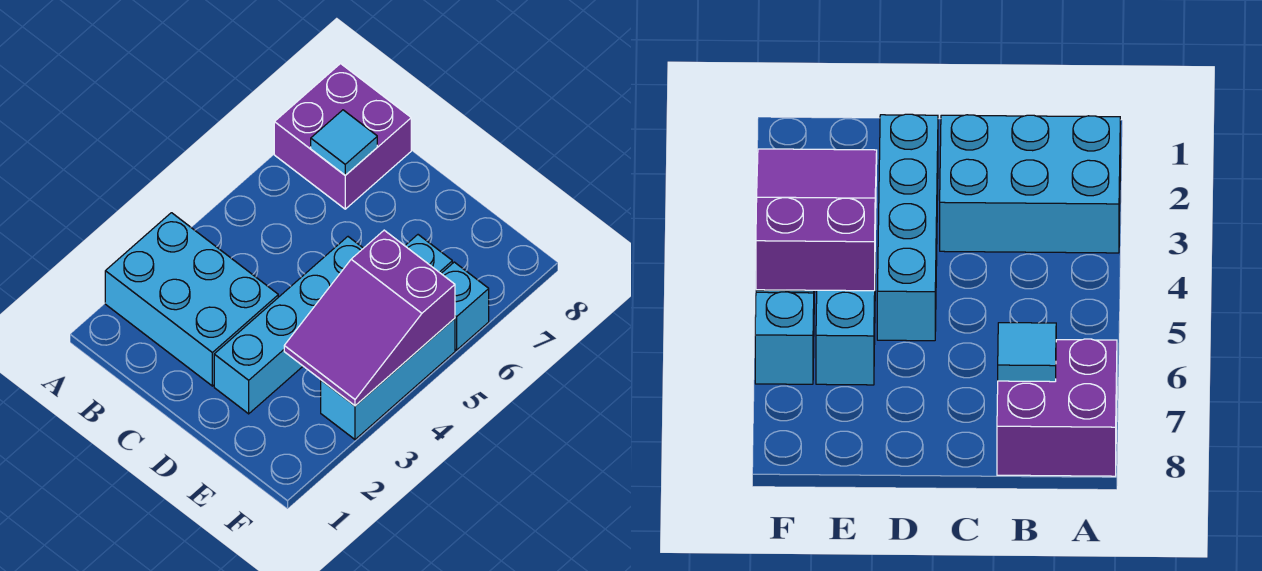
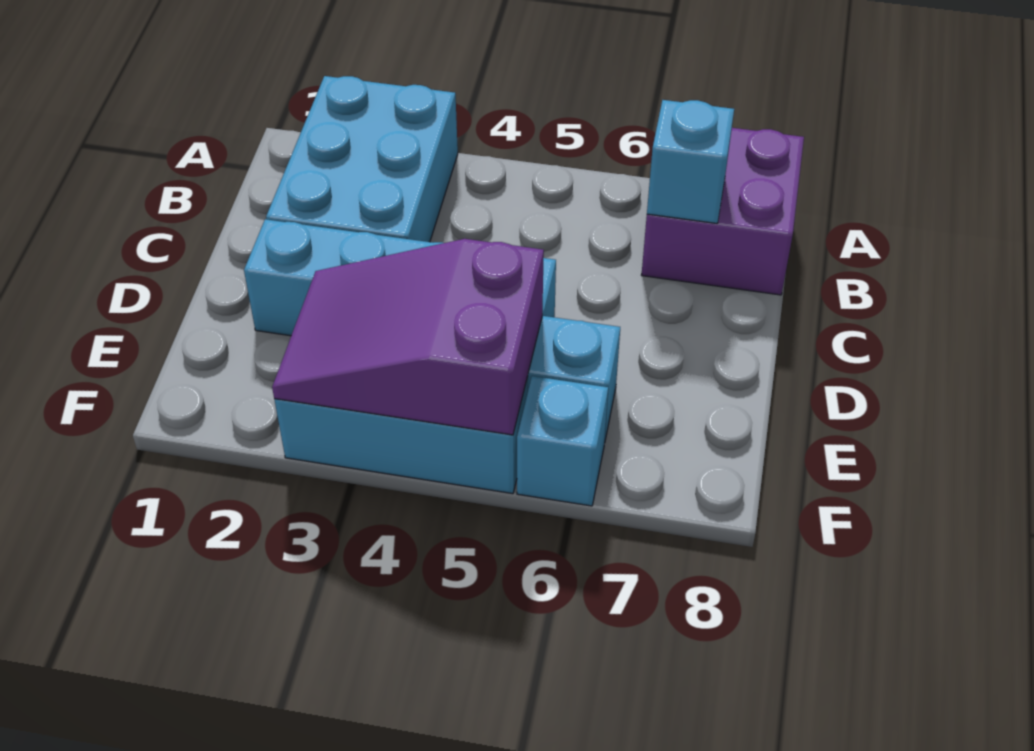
cyan tile B7 level 2 -> cyan brick B7 level 2

